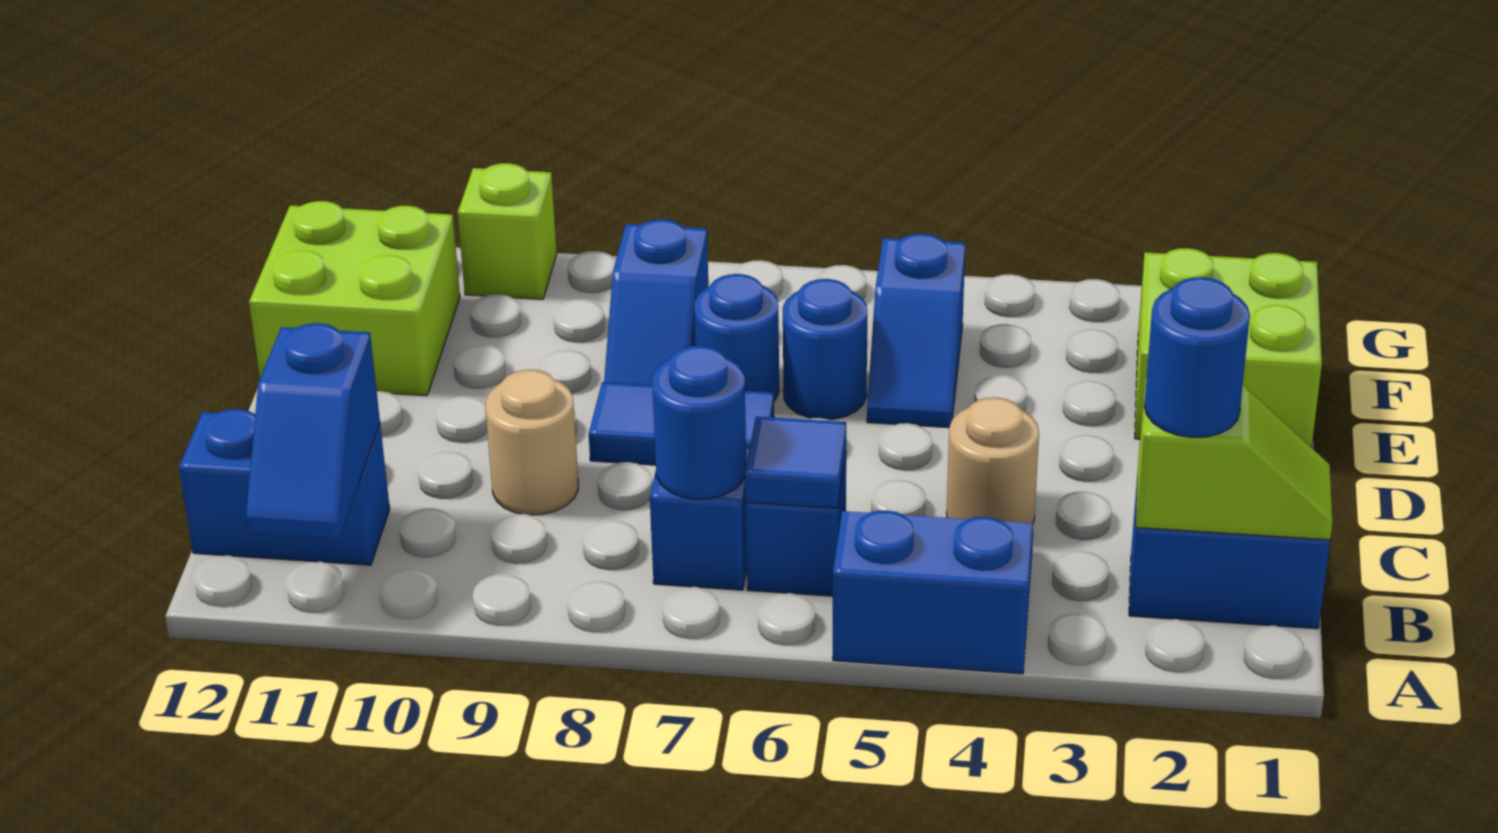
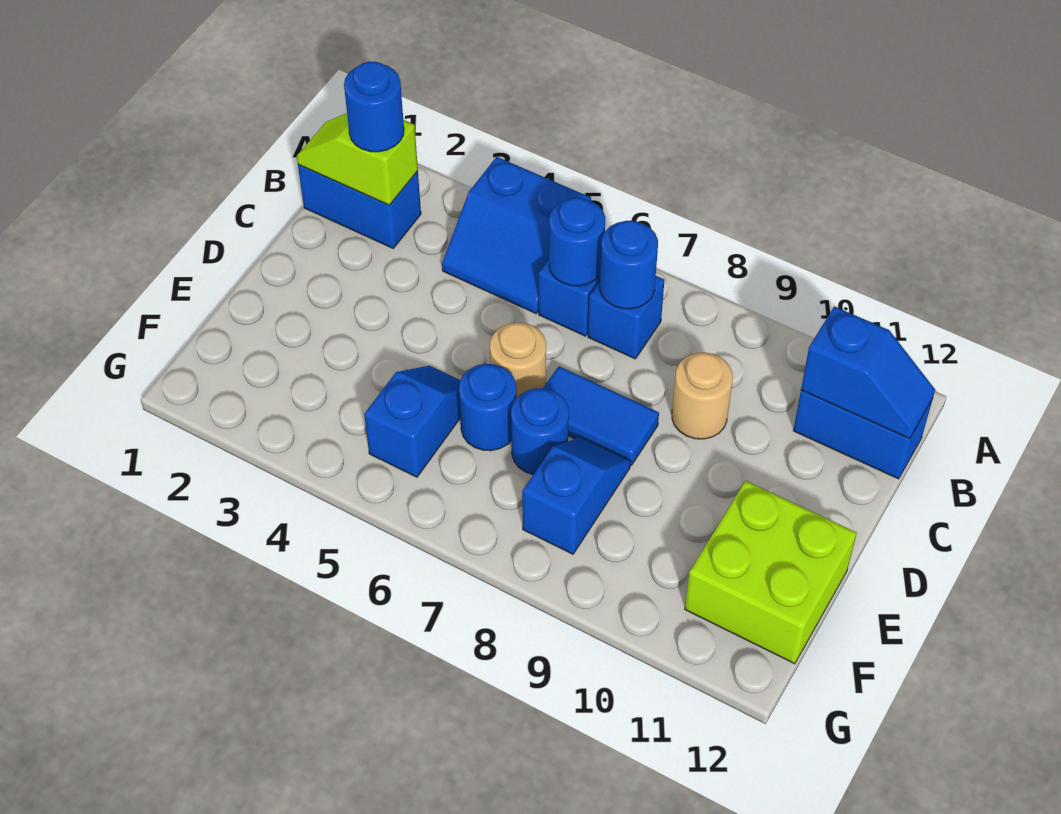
blue slope A11:B11 level 2 top B -> blue slope B11:B12 level 2 top 11
blue tile B6 level 2 -> blue round brick B6 level 2
tan round brick C4 level 1 -> tan round brick D6 level 1
lime brick E1:F2 level 1 -> none
lime brick G10 level 1 -> none

